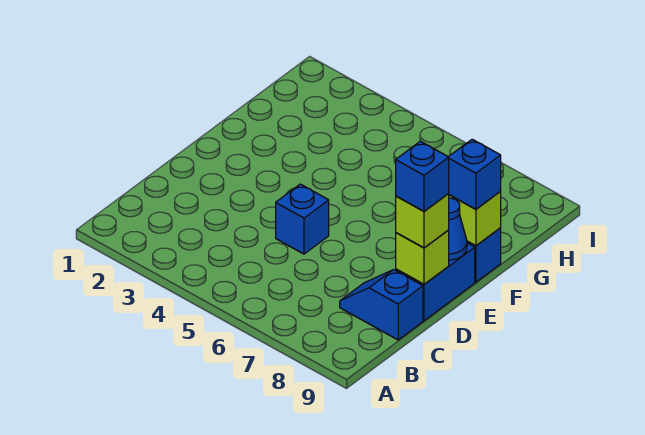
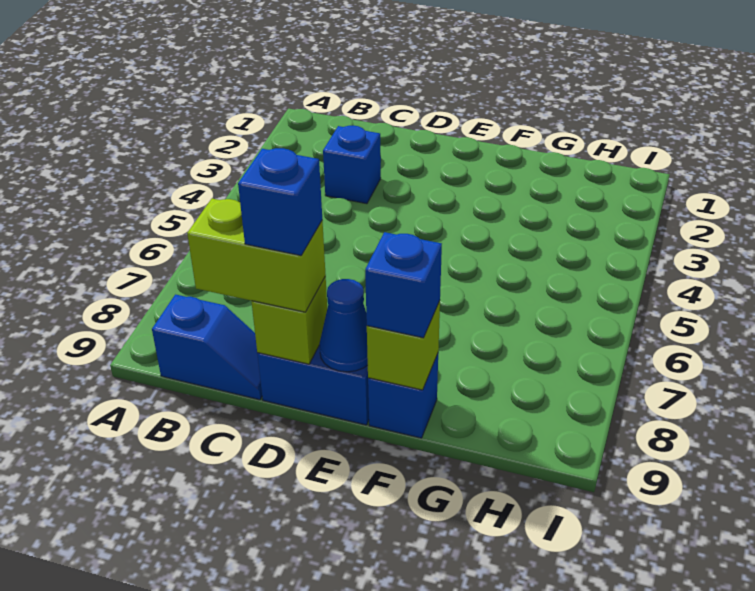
blue slope C8:C9 level 1 top 9 -> blue slope B9:C9 level 1 top B
blue brick D5 level 1 -> blue brick C3 level 1
lime brick D9 level 3 -> lime brick C9:D9 level 3

